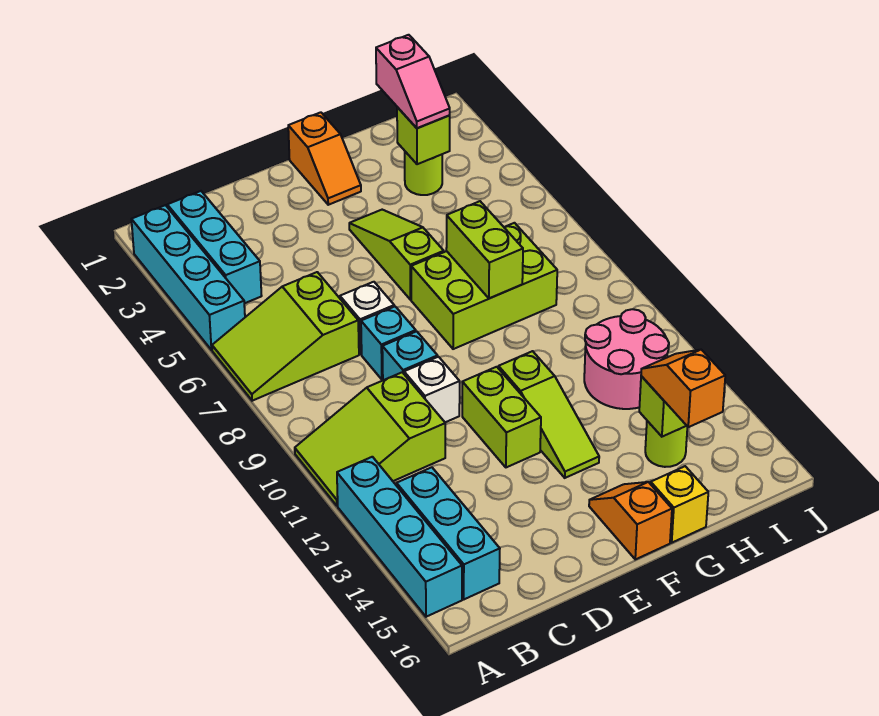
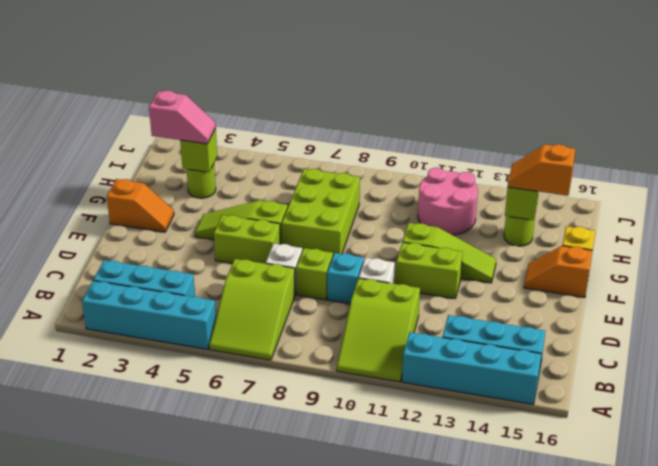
cyan brick D8 level 1 -> lime brick D8 level 1
lime brick G7:G8 level 2 -> lime brick E5:E6 level 1

